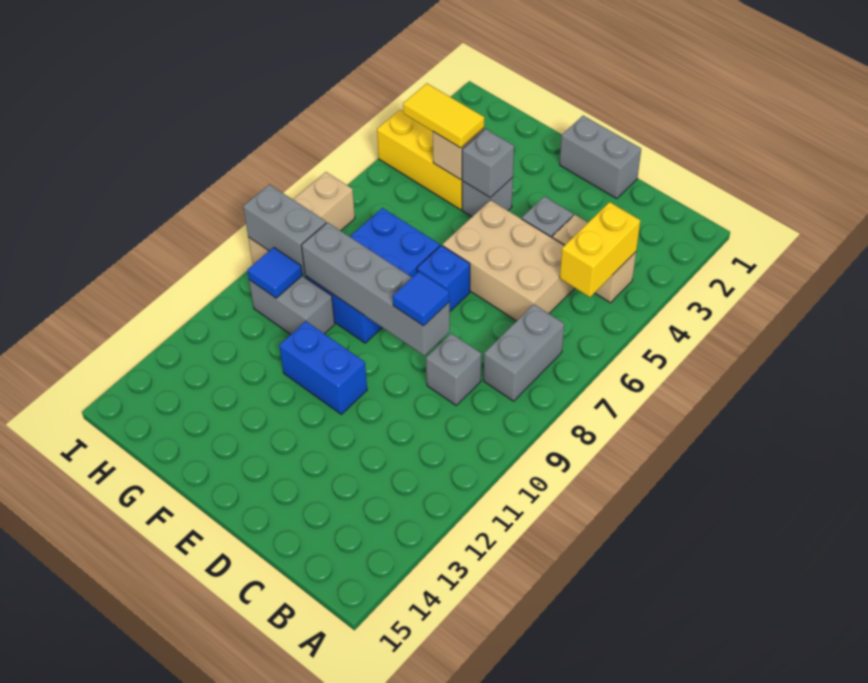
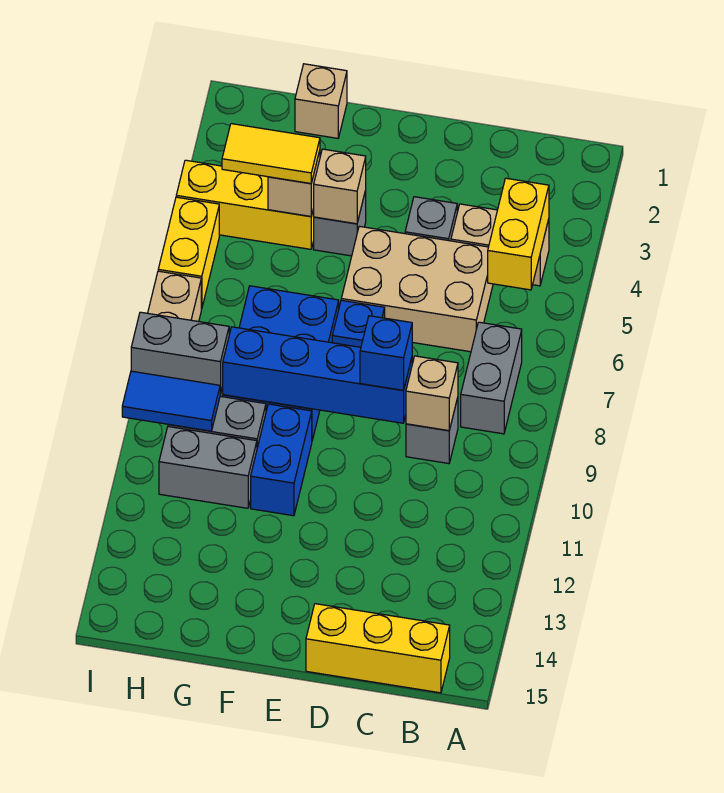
none -> yellow brick B15:D15 level 1
none -> tan brick C9 level 2
grey brick D1:E1 level 1 -> grey brick G11:H11 level 1
grey brick D9:G9 level 2 -> blue brick D9:G9 level 2
blue tile D9 level 3 -> blue brick D9 level 3
blue brick E11:F11 level 1 -> blue brick F10:F11 level 1
grey brick F4 level 2 -> tan brick F4 level 2
none -> tan brick G1 level 1
blue tile H10 level 2 -> blue tile H10:I10 level 2
none -> yellow brick I5:I6 level 1

